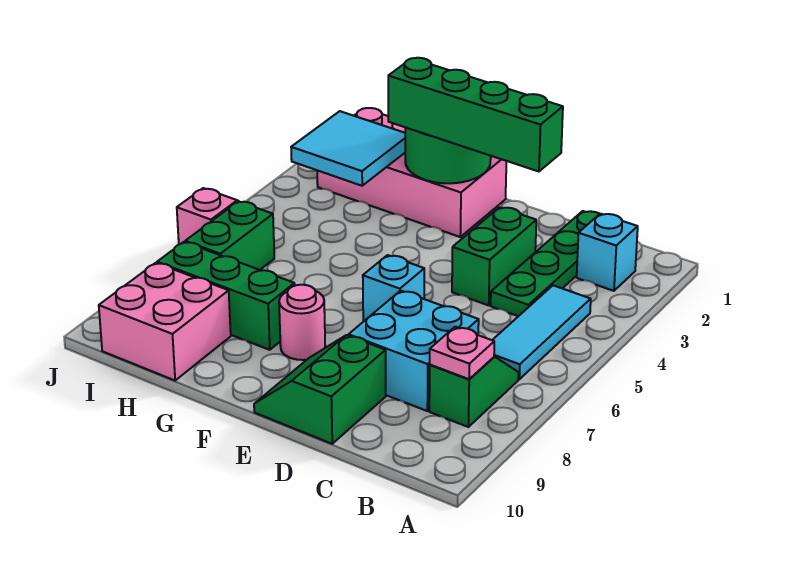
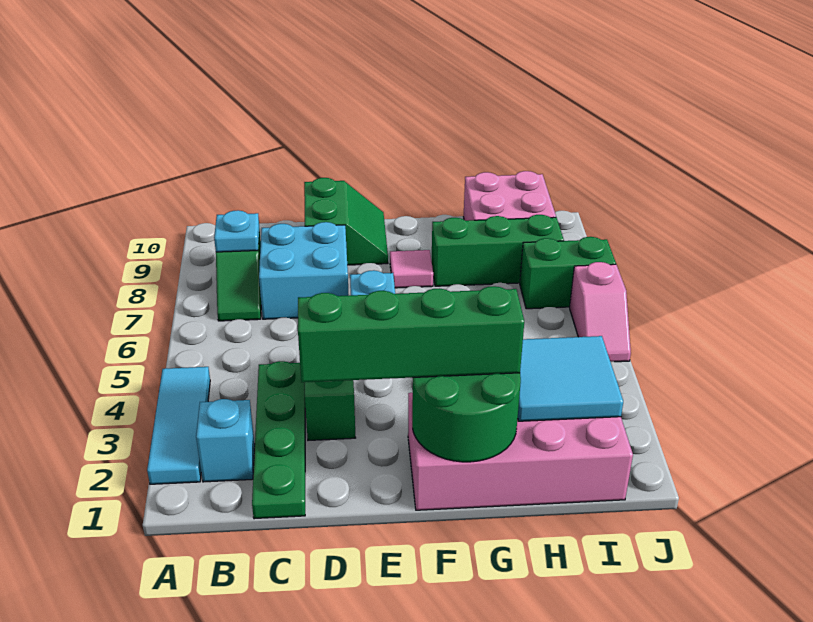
cyan tile B4:B6 level 1 -> cyan tile A2:A4 level 1
pink plate B8 level 2 -> cyan plate B8 level 2
pink round brick F8 level 1 -> pink tile F8 level 1
green brick I6:I7 level 1 -> green brick I7:J7 level 1

